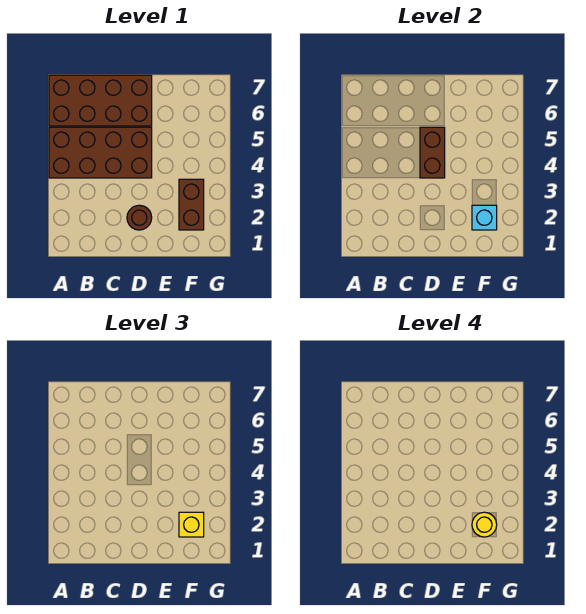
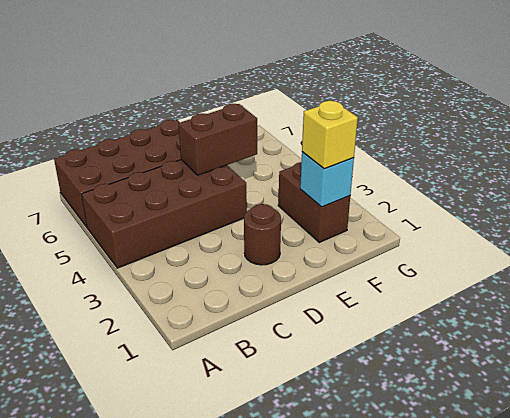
brown brick D4:D5 level 2 -> brown brick D5:E5 level 2
yellow round brick F2 level 4 -> none

